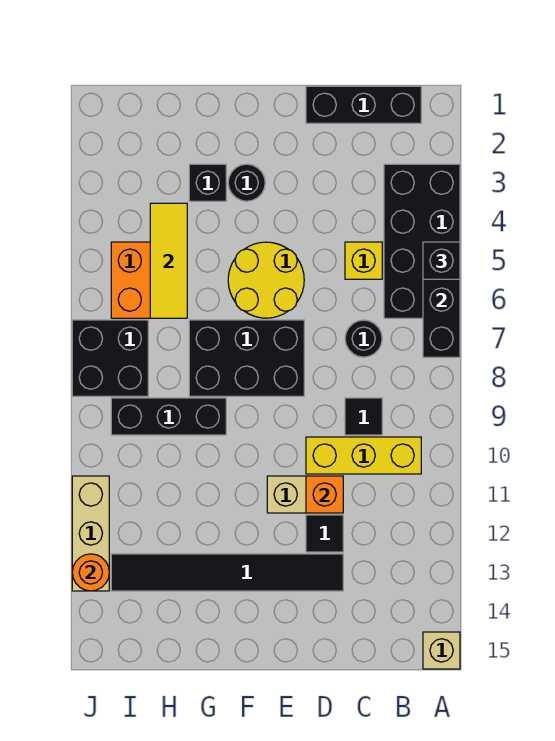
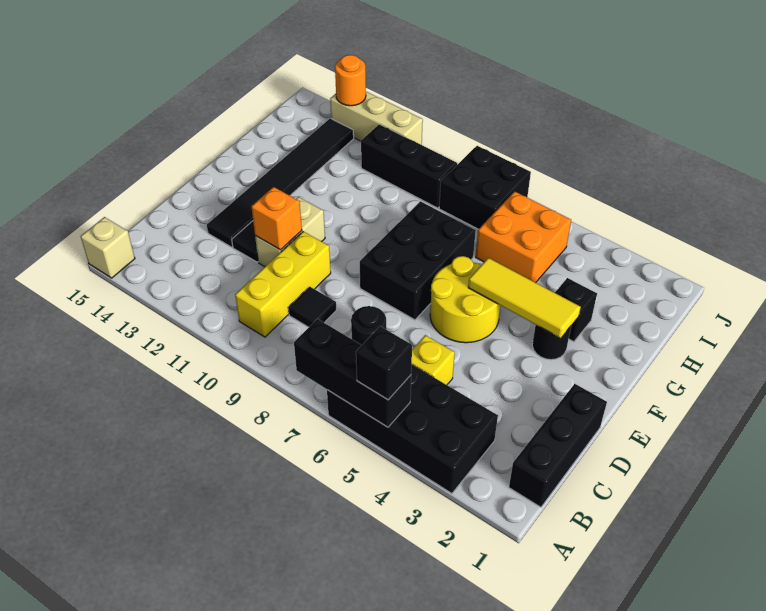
black brick G9:I9 level 1 -> black brick I9:I11 level 1
yellow tile H4:H6 level 2 -> yellow tile F3:F5 level 2

